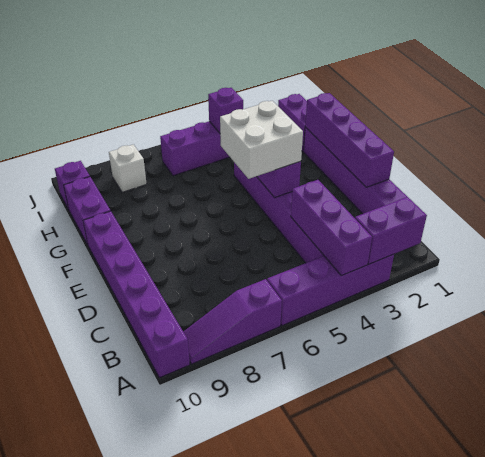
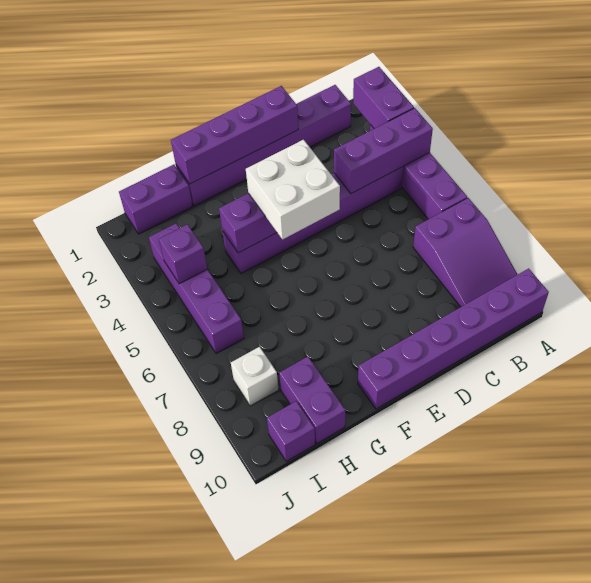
purple slope A7:A9 level 1 top 7 -> purple slope A7:B9 level 1 top 7
purple brick G10:H10 level 1 -> purple brick H9:H10 level 1

